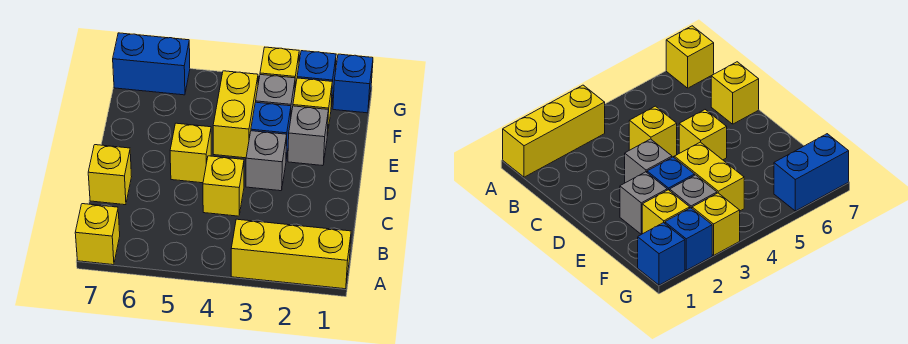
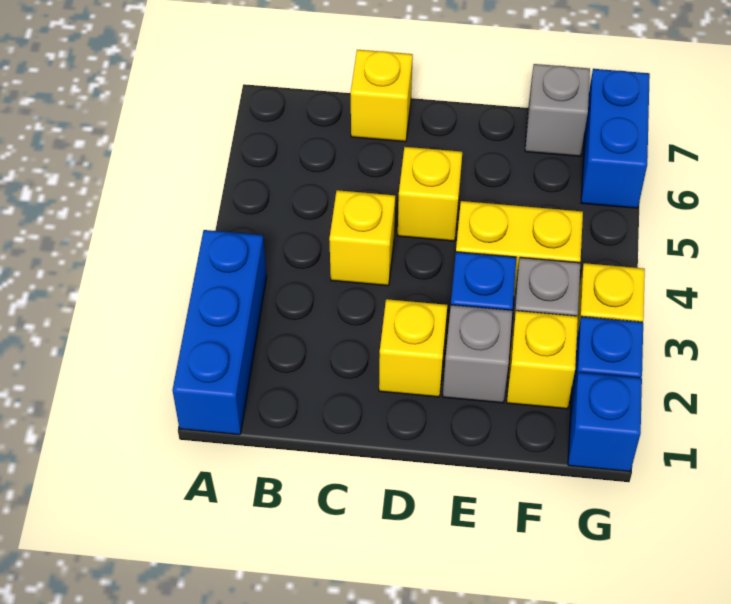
yellow brick A1:A3 level 1 -> blue brick A1:A3 level 1
yellow brick A7 level 1 -> yellow brick D2 level 1
grey brick D3 level 1 -> grey brick F7 level 1

